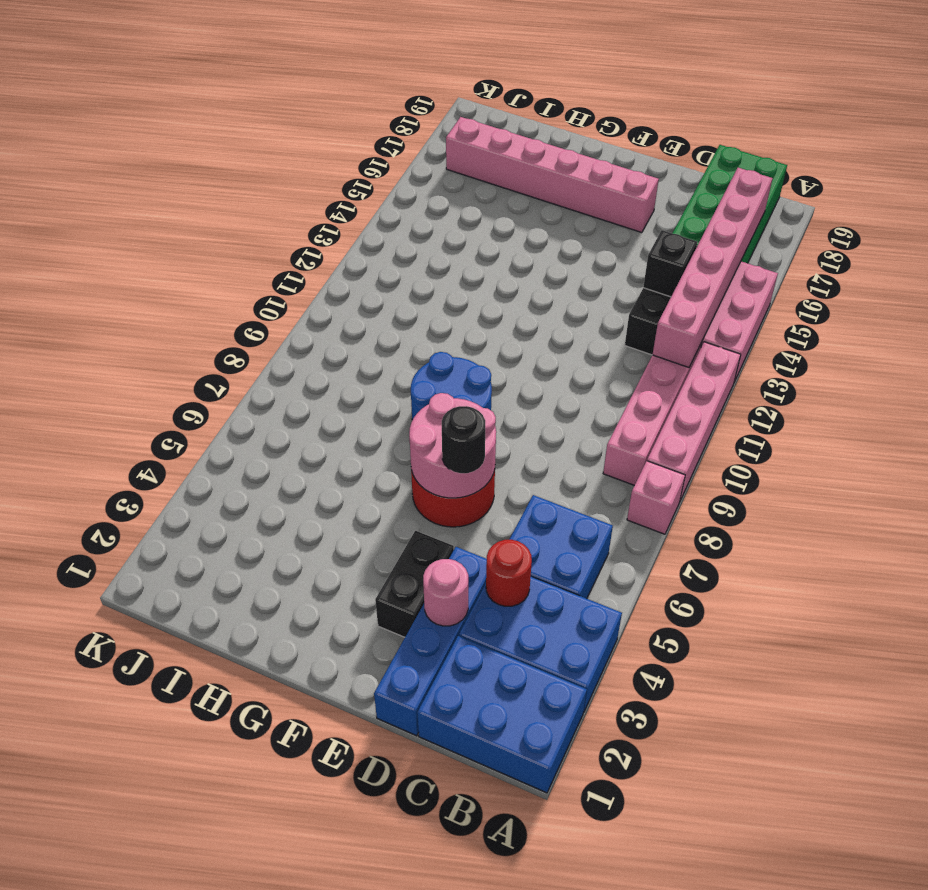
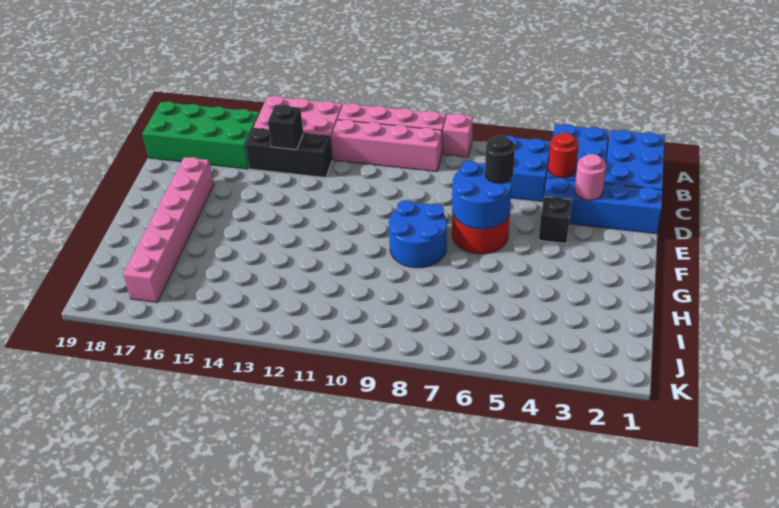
pink brick B12:B17 level 2 -> none
black brick E3:E4 level 1 -> black brick E4 level 1
pink round brick E6:F7 level 2 -> blue round brick E6:F7 level 2

